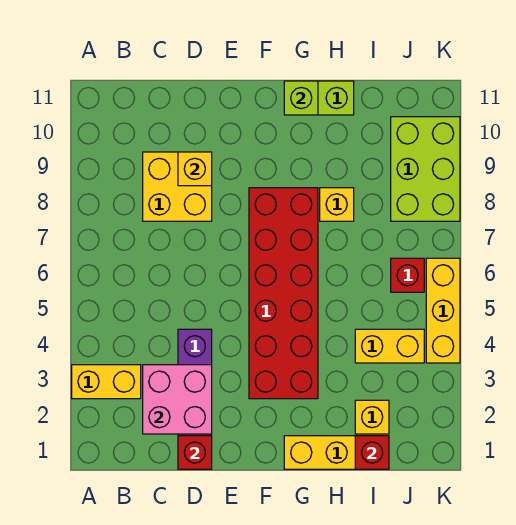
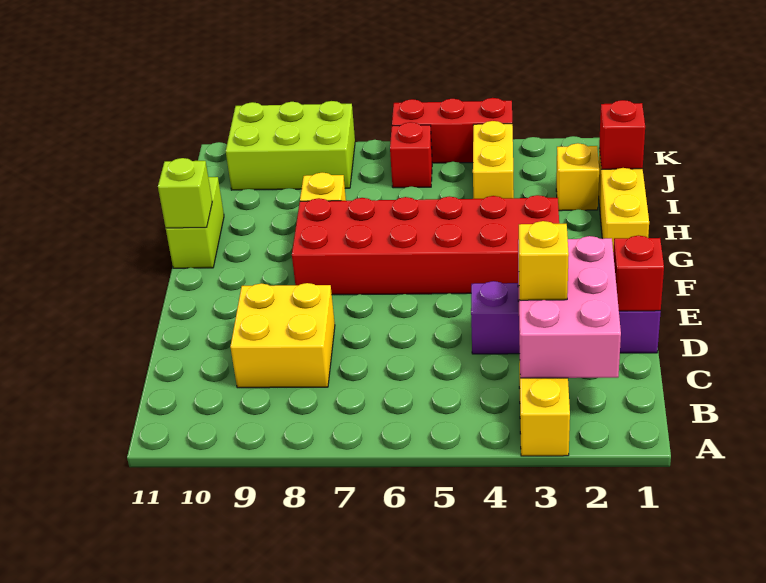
pink brick C2:D3 level 2 -> pink brick B2:D3 level 2
yellow brick D9 level 2 -> yellow brick C3 level 3
yellow brick K4:K6 level 1 -> red brick K4:K6 level 1

